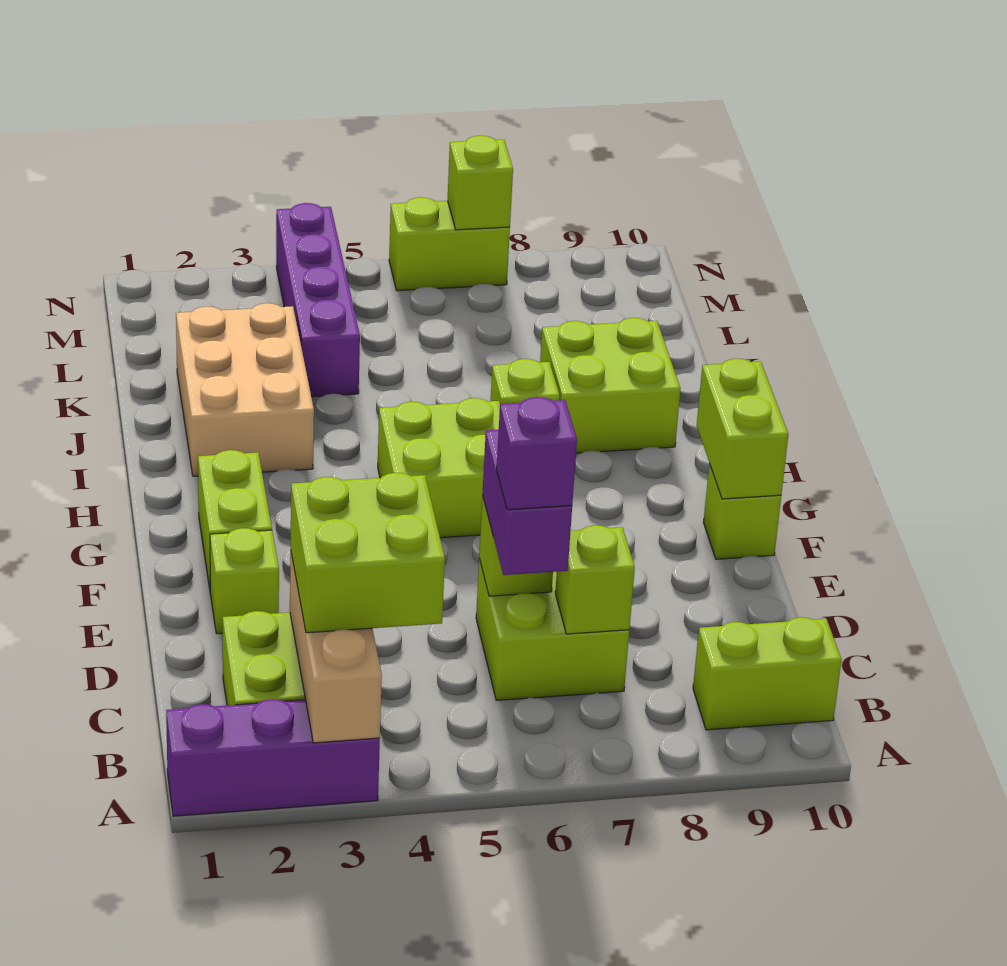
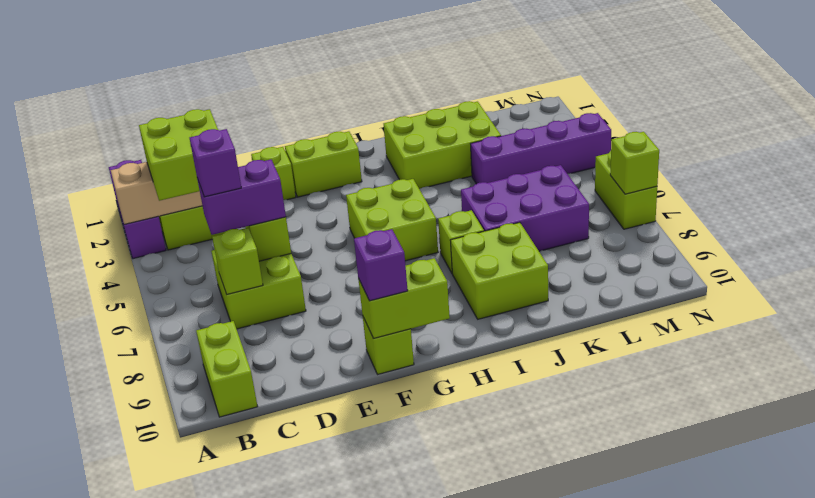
none -> purple brick F10 level 3
tan brick I2:K3 level 1 -> lime brick I2:K3 level 1
none -> purple brick J6:L7 level 1

